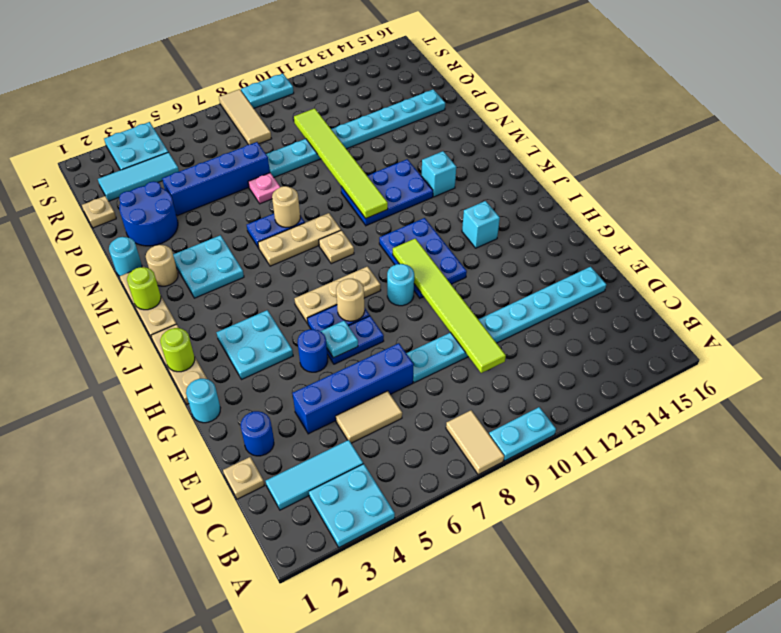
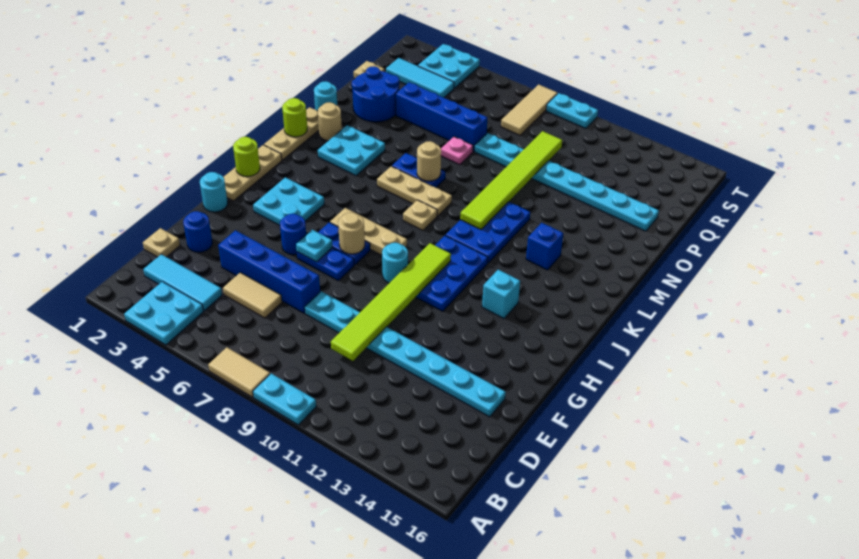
tan tile A8:B8 level 1 -> tan tile A7:A8 level 1
blue plate L10:M12 level 1 -> blue plate K10:M11 level 1
cyan brick L13 level 1 -> blue brick L13 level 1

